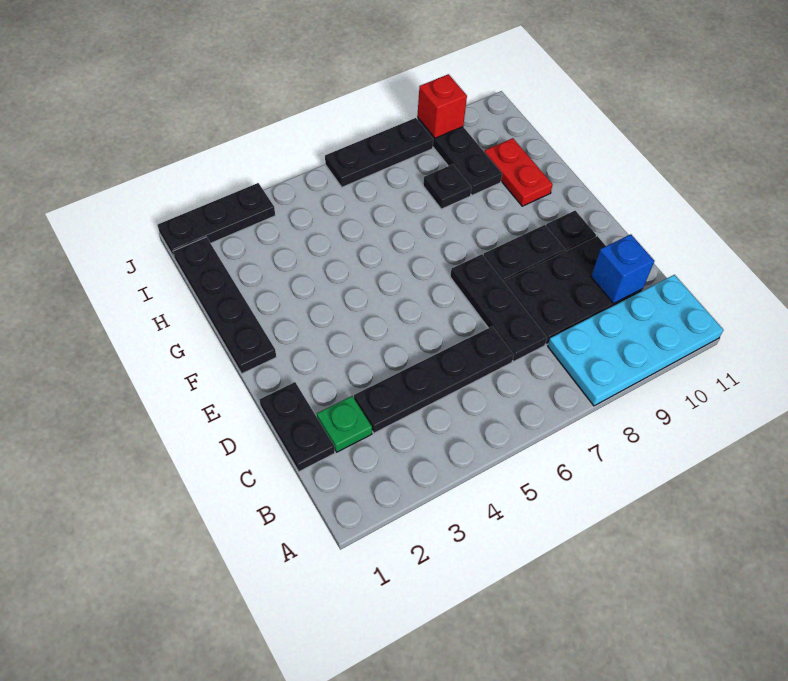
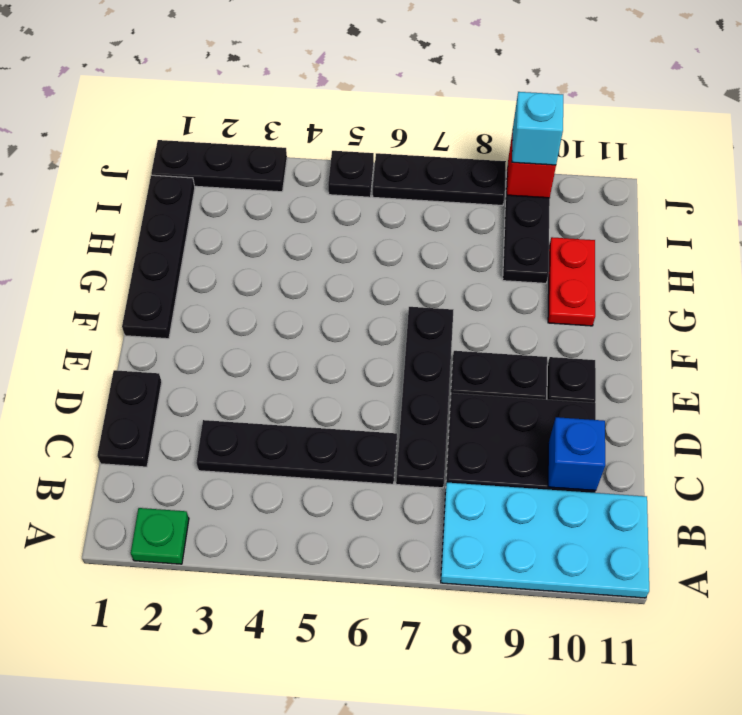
green plate C2 level 1 -> green plate A2 level 1
black plate C7:E7 level 1 -> black plate C7:F7 level 1
black plate H8 level 1 -> black plate J5 level 1
none -> cyan brick J9 level 3

